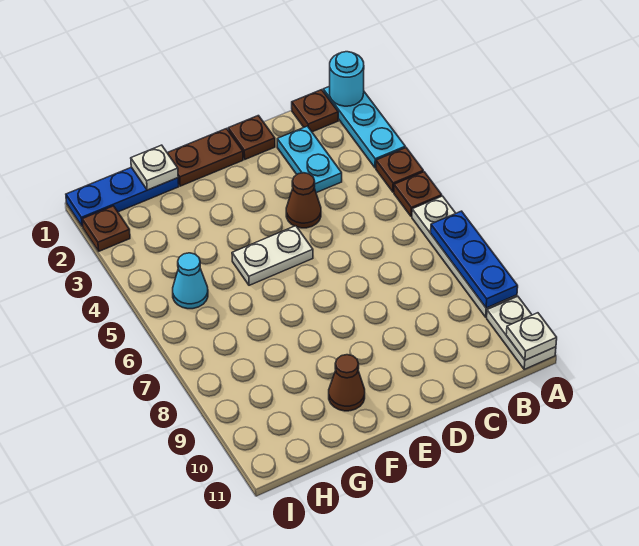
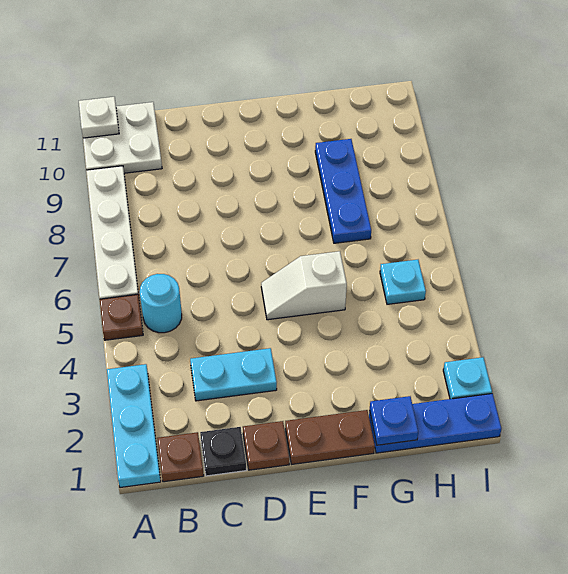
cyan round brick A1 level 2 -> cyan round brick B5 level 1
brown plate A4 level 1 -> none
blue plate A7:A9 level 2 -> blue plate G7:G9 level 1
white plate A10:A11 level 1 -> white plate A10:B11 level 1
none -> black plate C1 level 1
cyan plate C2:C3 level 1 -> cyan plate C3:D3 level 1
brown cone D4 level 1 -> none
white plate E5:F5 level 1 -> white slope E5:F5 level 1 top F
brown cone F10 level 1 -> none
white plate G1 level 2 -> blue plate G1 level 2
cyan cone H5 level 1 -> cyan plate H5 level 1
brown plate I2 level 1 -> cyan plate I2 level 1

